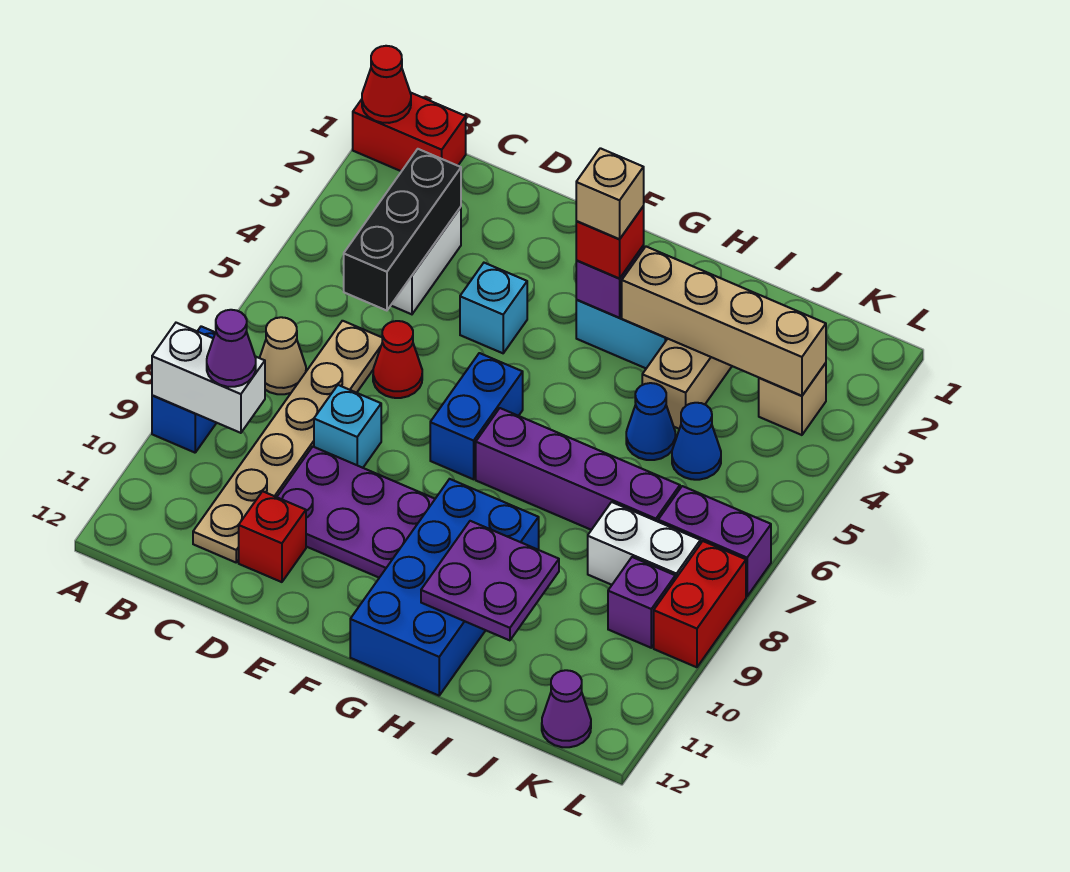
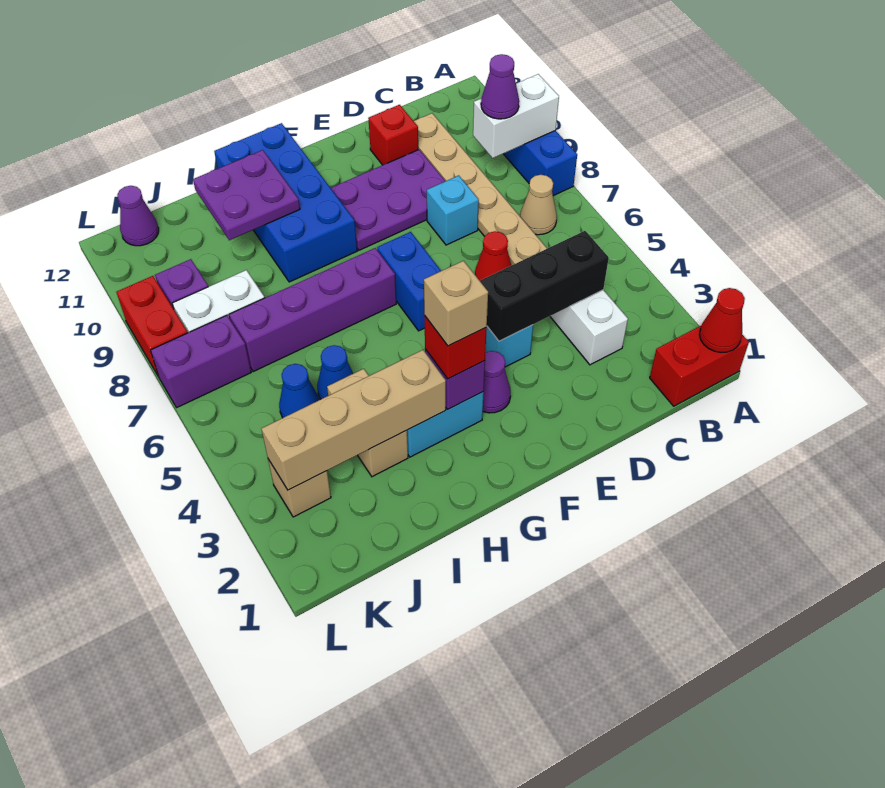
black brick C3:C5 level 2 -> black brick C4:E4 level 2
none -> purple cone F3 level 1

